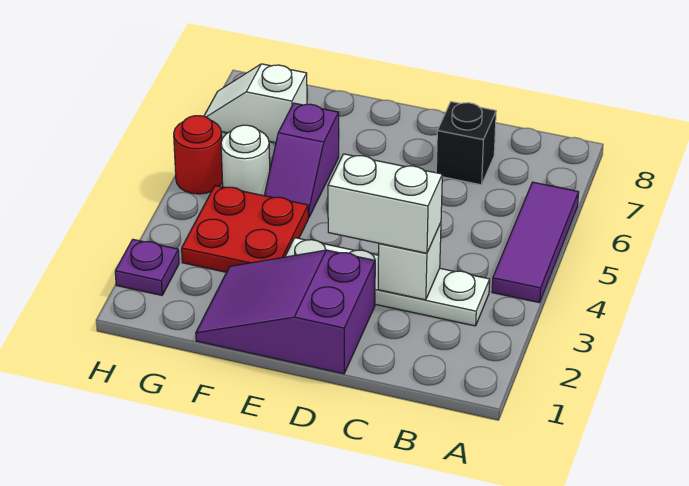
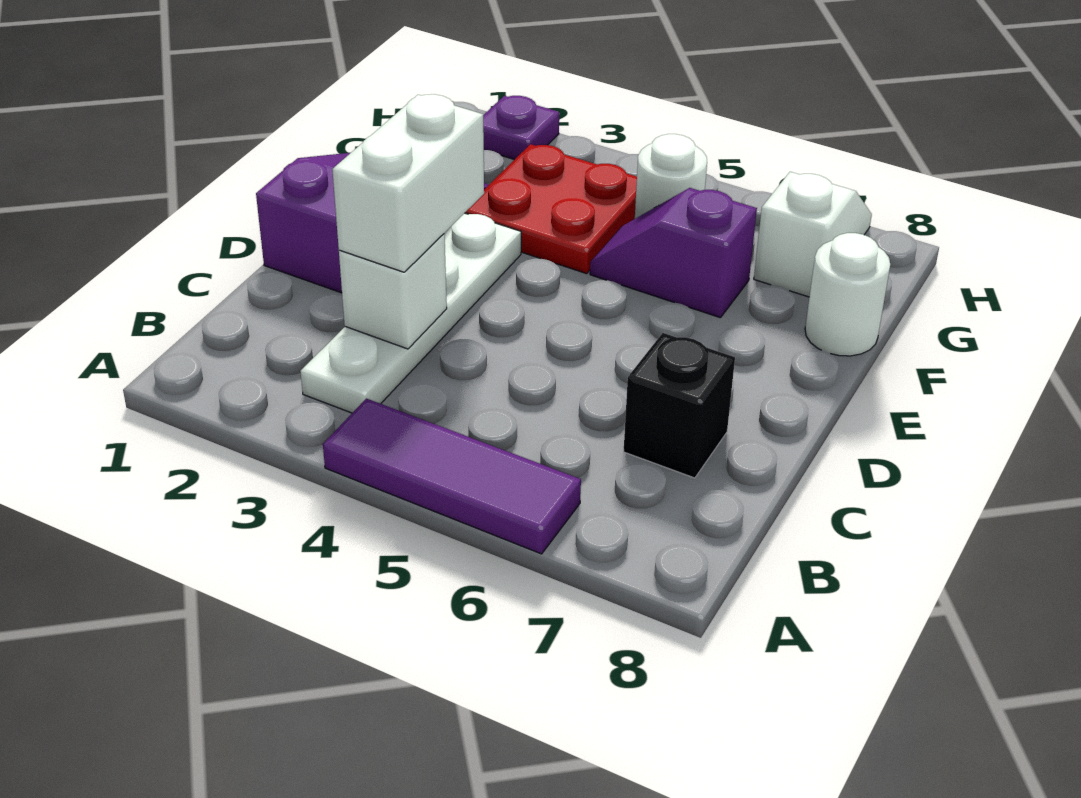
none -> white round brick F8 level 1
red round brick H5 level 1 -> none

